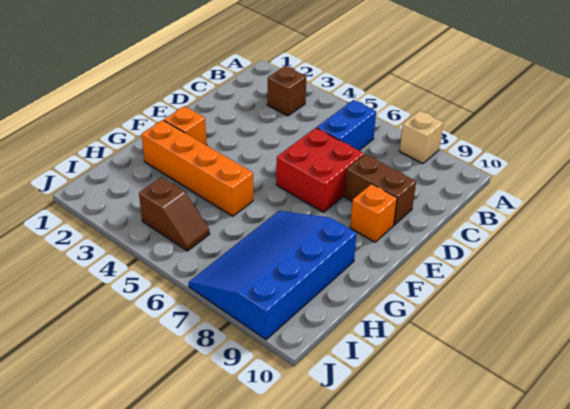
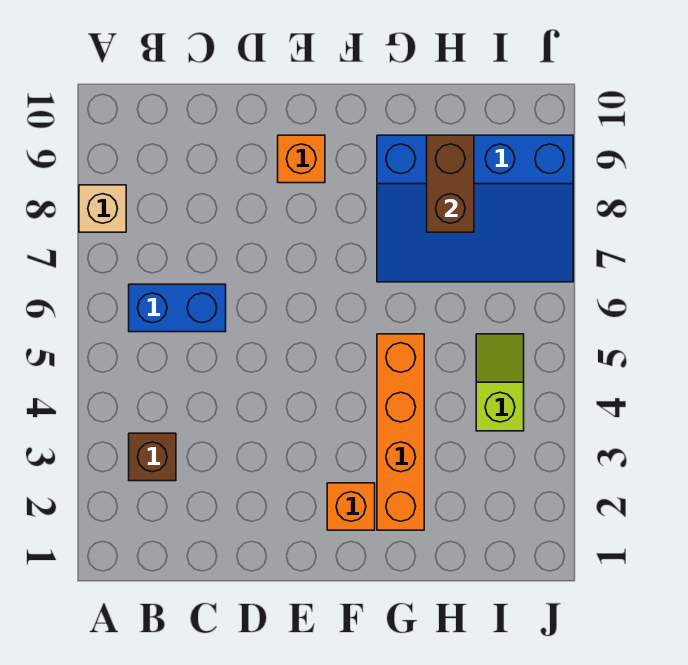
red brick D6:E7 level 1 -> none
brown brick D8:D9 level 1 -> brown brick H8:H9 level 2
brown slope I4:I5 level 1 top 4 -> lime slope I4:I5 level 1 top 4

